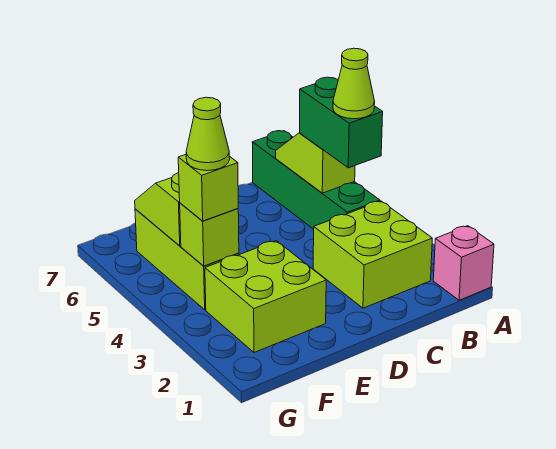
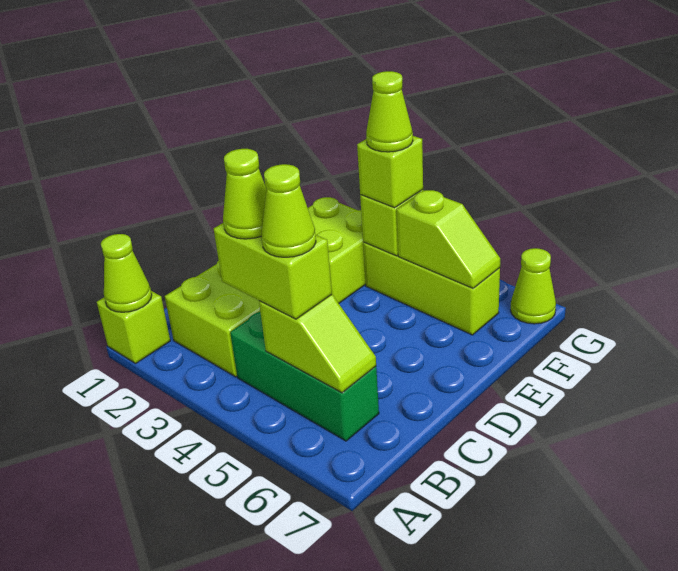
pink brick A1 level 1 -> lime brick A1 level 1
none -> lime cone A1 level 2
green brick B4:B7 level 1 -> green brick B4:B6 level 1
green brick B4:B5 level 3 -> lime brick B4:B5 level 3
none -> lime cone B5 level 4
none -> lime cone G7 level 1

